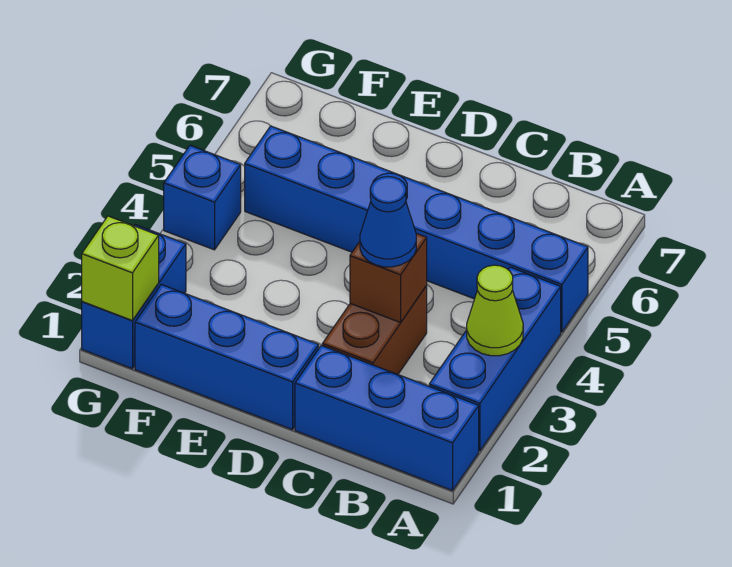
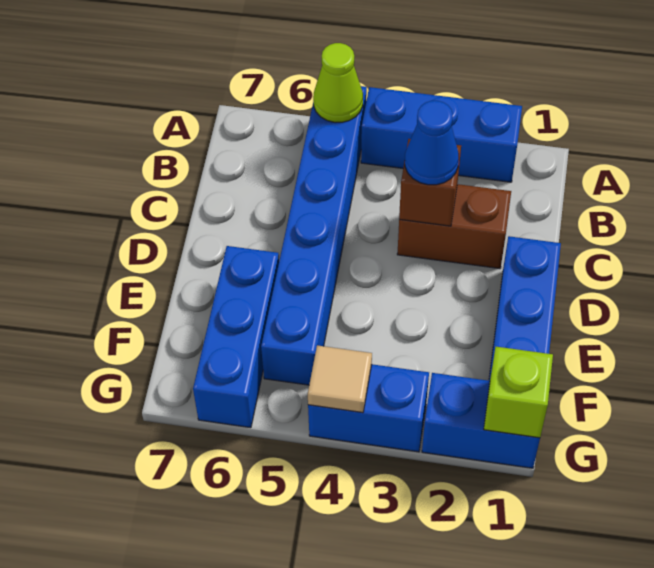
blue brick A1:C1 level 1 -> blue brick E6:G6 level 1
lime cone A3 level 2 -> lime cone A5 level 2
blue brick G4 level 1 -> blue brick G3:G4 level 1
none -> tan tile G4 level 2

